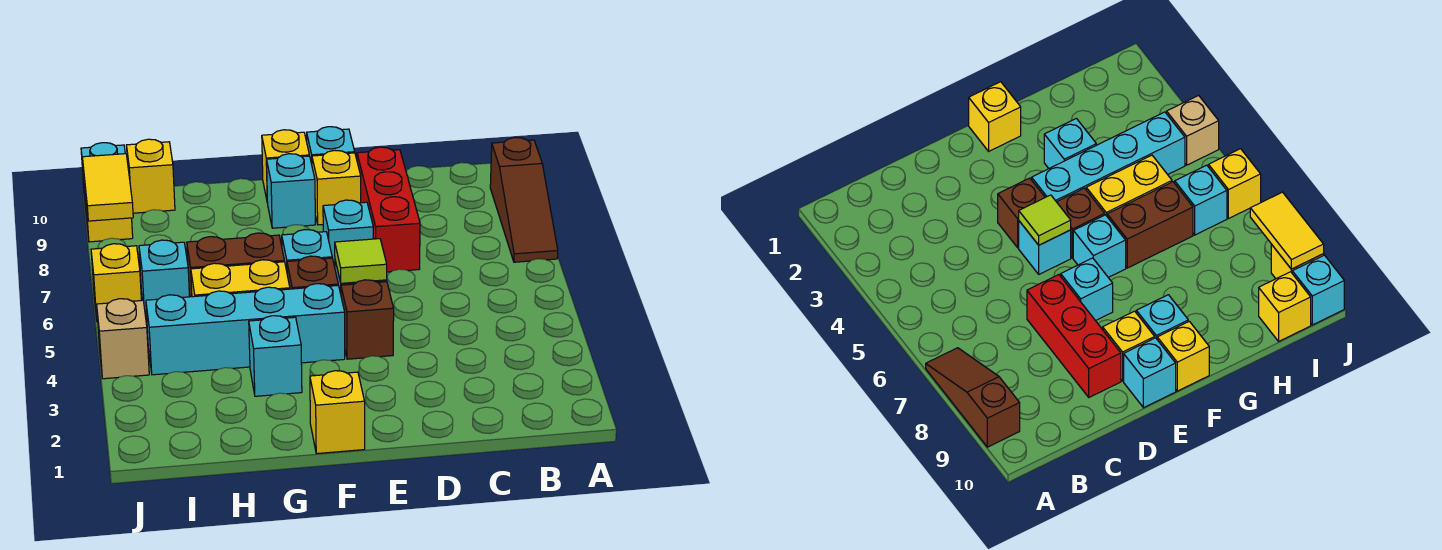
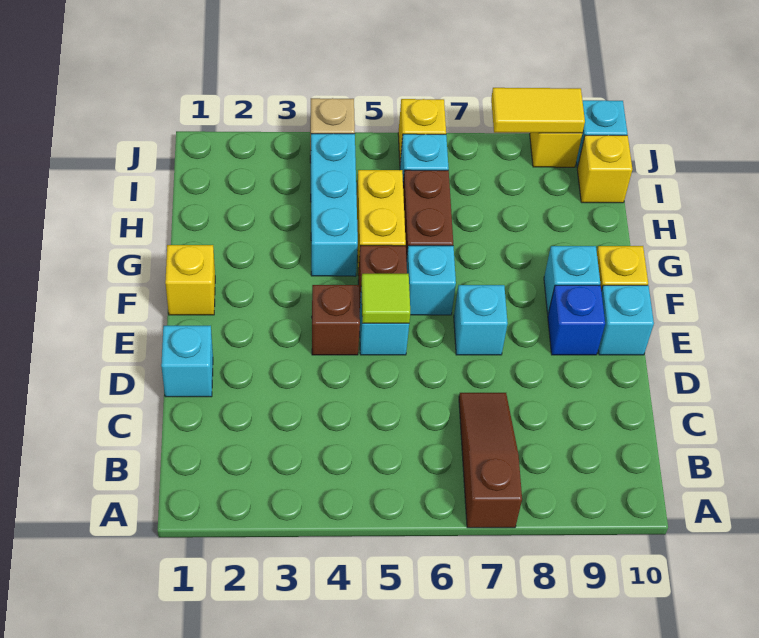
brown slope A7:A9 level 1 top 9 -> brown slope A7:C7 level 1 top A
red brick D7:D9 level 1 -> none
yellow brick E9 level 1 -> blue brick E9 level 1
cyan brick F4:I4 level 1 -> cyan brick G4:I4 level 1
cyan brick G3 level 1 -> cyan brick D1 level 1

